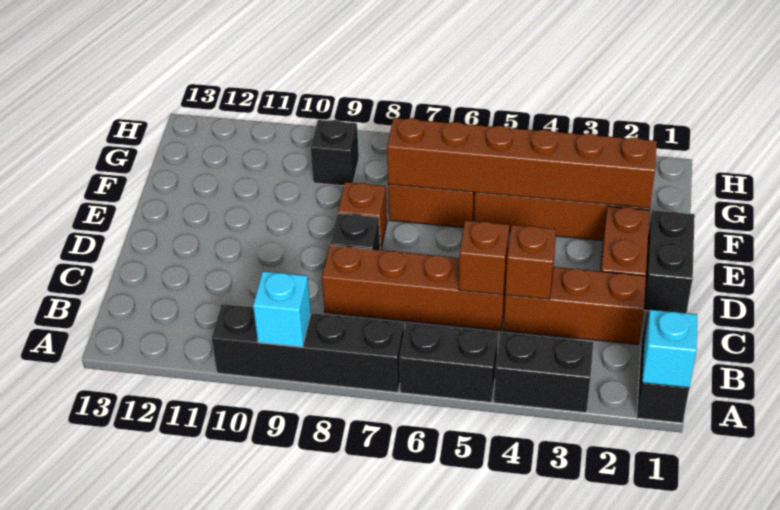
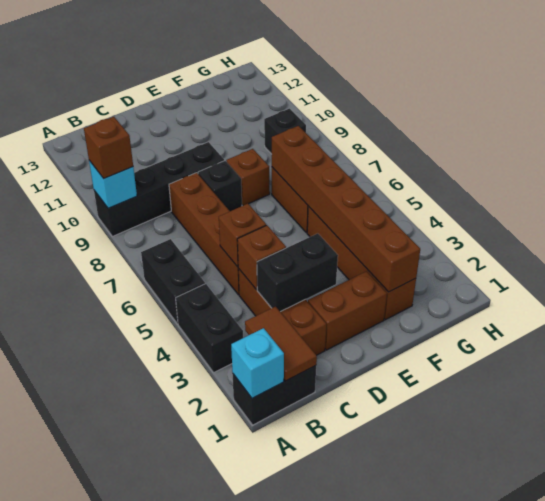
black brick A7:A10 level 1 -> black brick A9:D9 level 1
none -> brown brick A9 level 3
none -> brown tile B1:B2 level 2
black brick D1:E1 level 1 -> black brick C3:D3 level 2

